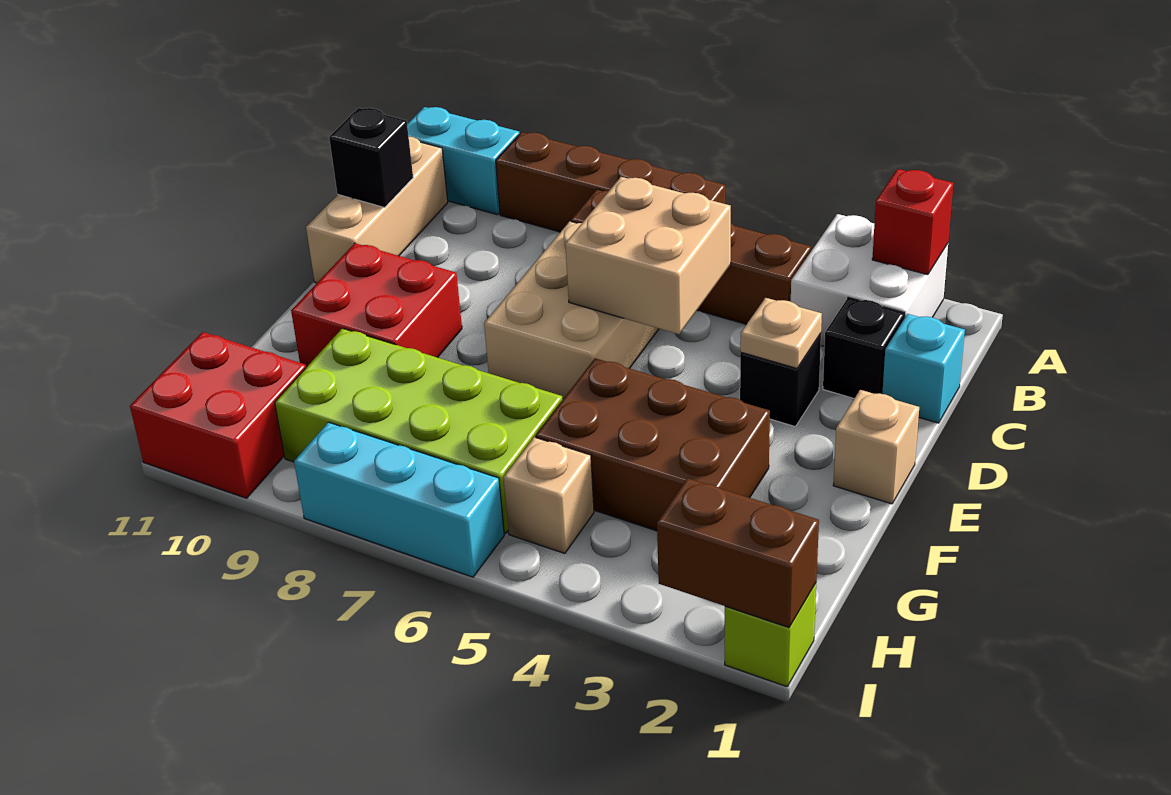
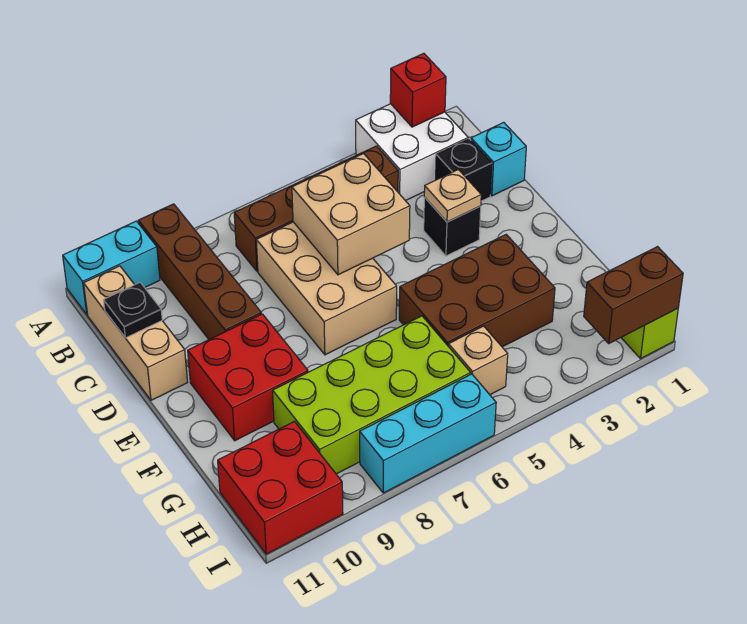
brown brick A6:A9 level 1 -> brown brick A9:D9 level 1
black brick C11 level 2 -> black plate C11 level 2
tan brick E1 level 1 -> none

